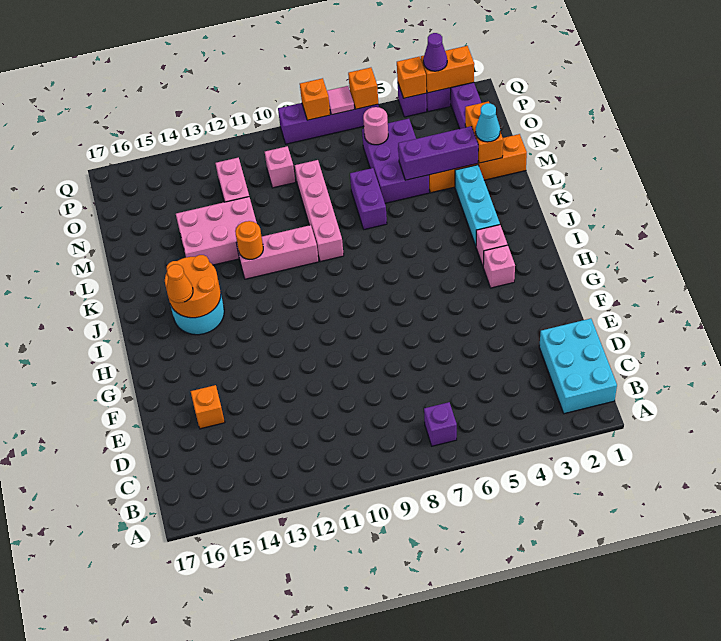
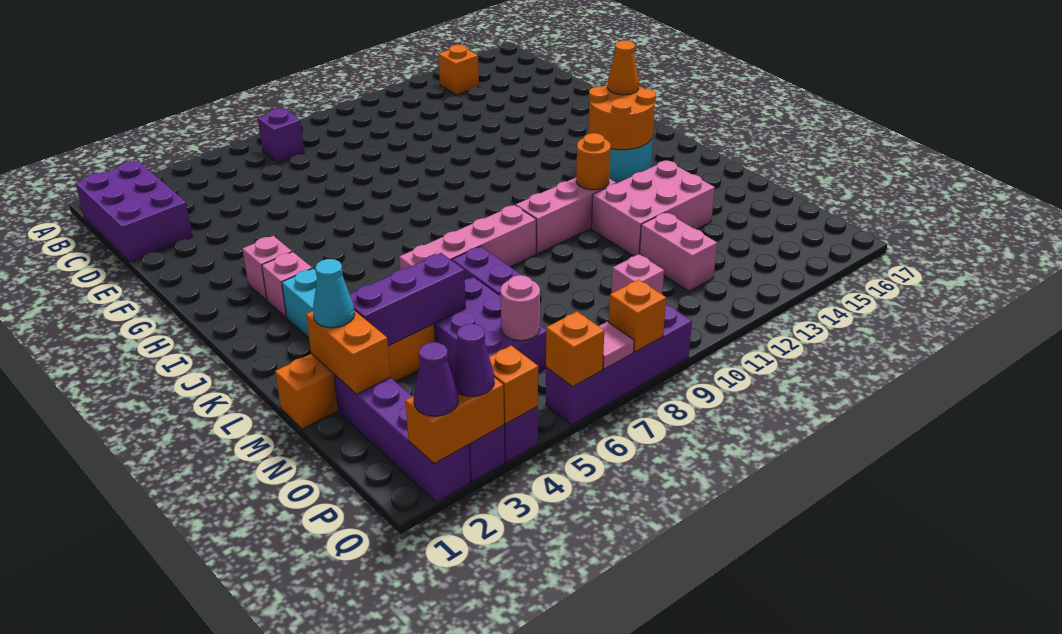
cyan brick B1:D2 level 1 -> purple brick B1:D2 level 1
orange brick E15 level 1 -> orange brick B14 level 1
pink brick K9:N9 level 1 -> pink brick K6:K9 level 1
none -> purple cone Q2 level 3

